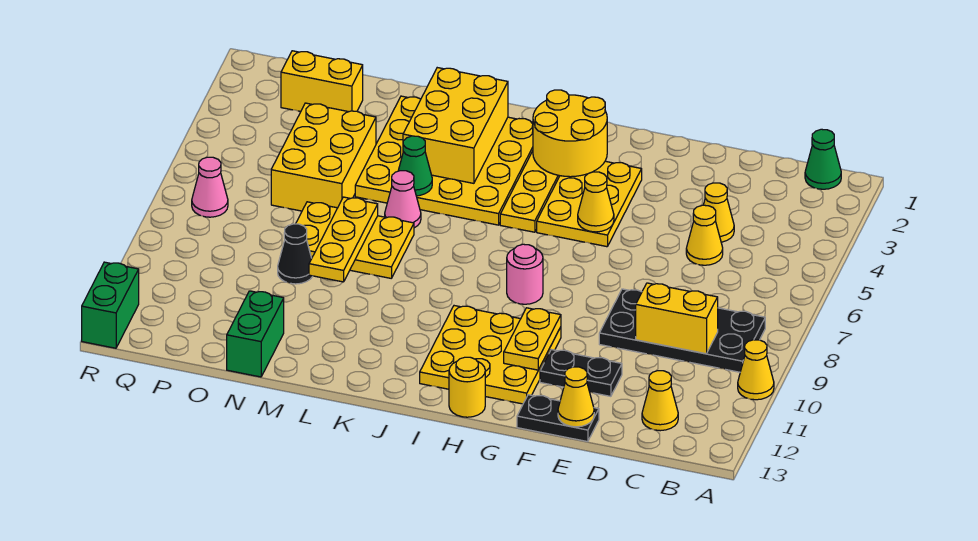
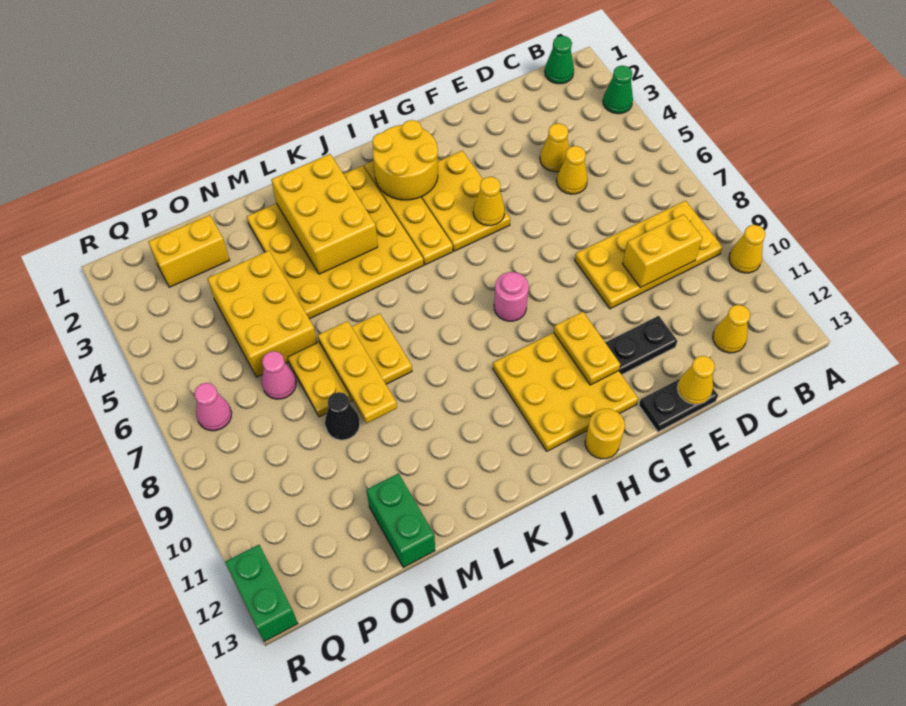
black plate B8:E9 level 1 -> yellow plate B8:E9 level 1
green cone L5 level 2 -> green cone A3 level 1
pink cone L6 level 1 -> pink cone O7 level 1

